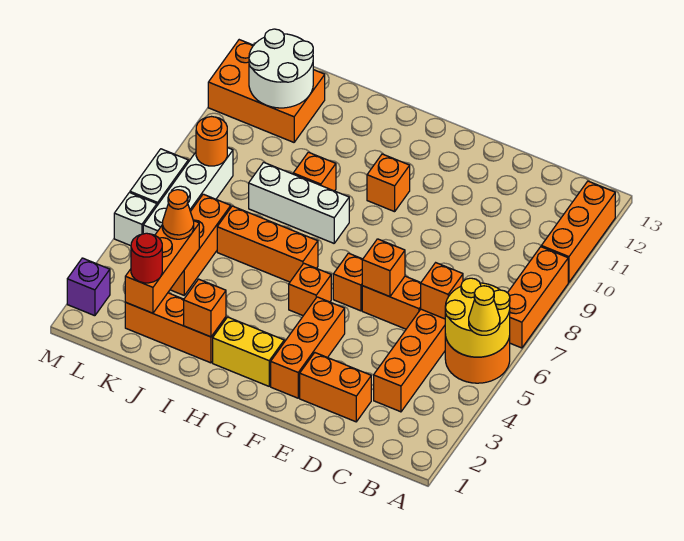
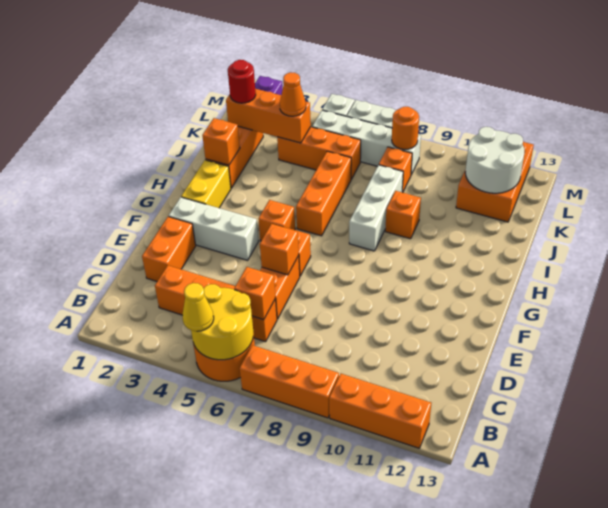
orange brick F2:F4 level 1 -> white brick F2:F4 level 1
orange brick G10 level 1 -> orange brick K8 level 1

